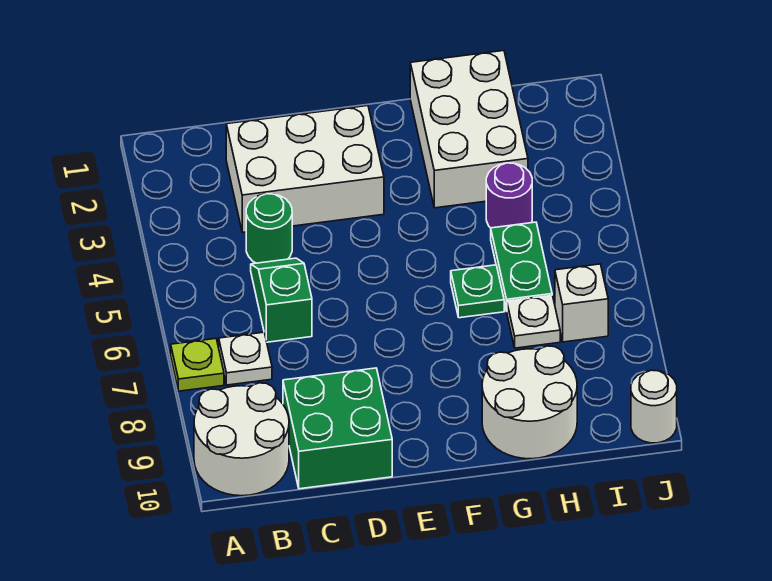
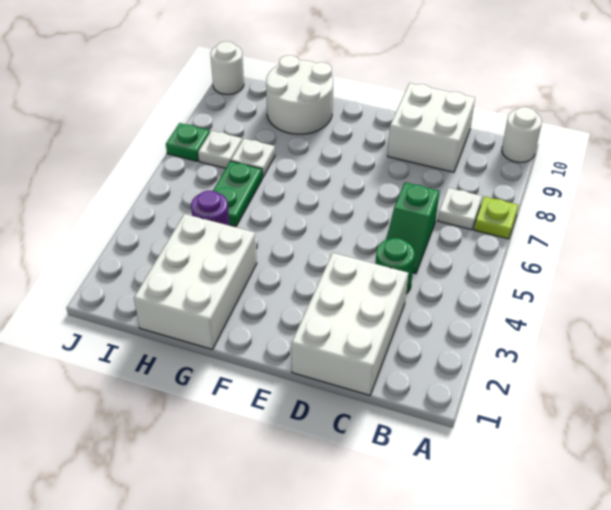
white round brick A9:B10 level 1 -> white round brick A10 level 1
white brick C2:E3 level 1 -> white brick C1:D3 level 1
green brick C9:D10 level 1 -> white brick C9:D10 level 1
green plate G6 level 1 -> green plate J7 level 1
white brick I7 level 1 -> white plate I7 level 1

